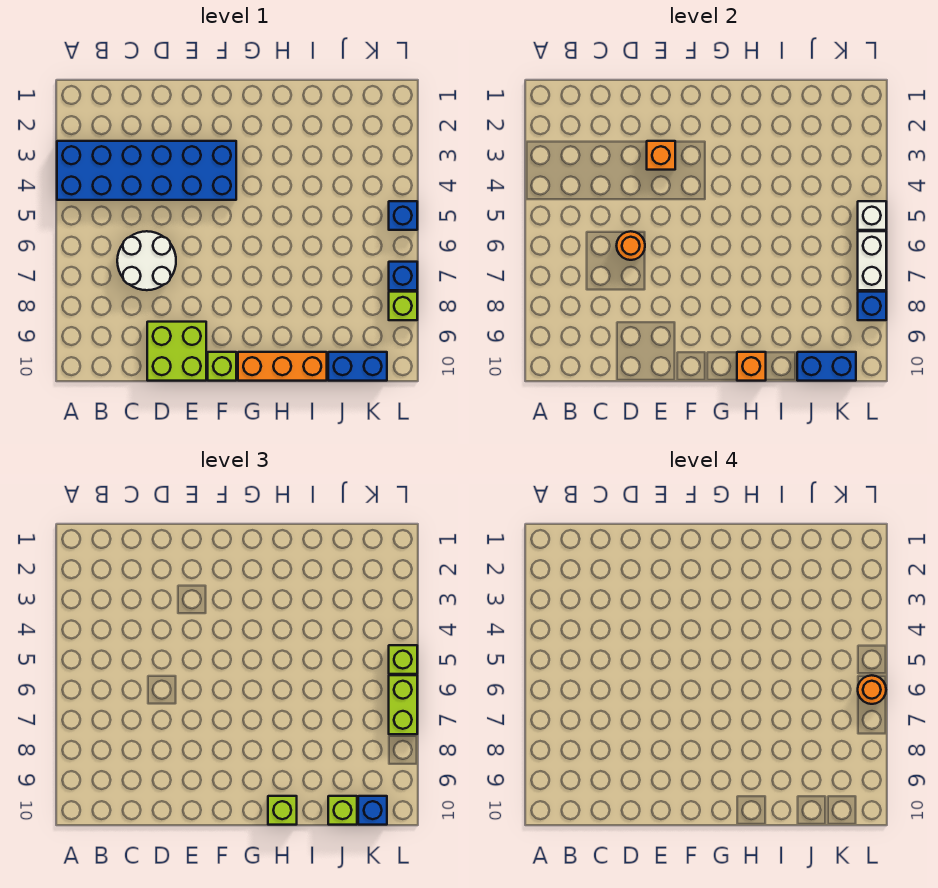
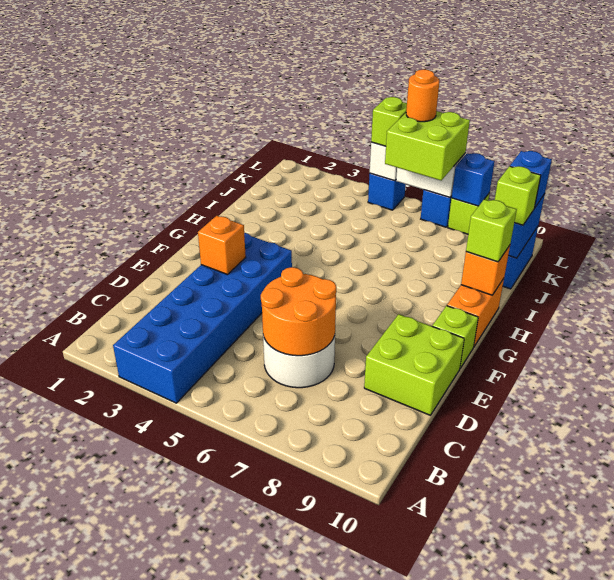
orange round brick D6 level 2 -> orange round brick C6:D7 level 2
orange brick G10:I10 level 1 -> orange brick G10:H10 level 1
lime brick L6:L7 level 3 -> lime brick K6:L7 level 3

